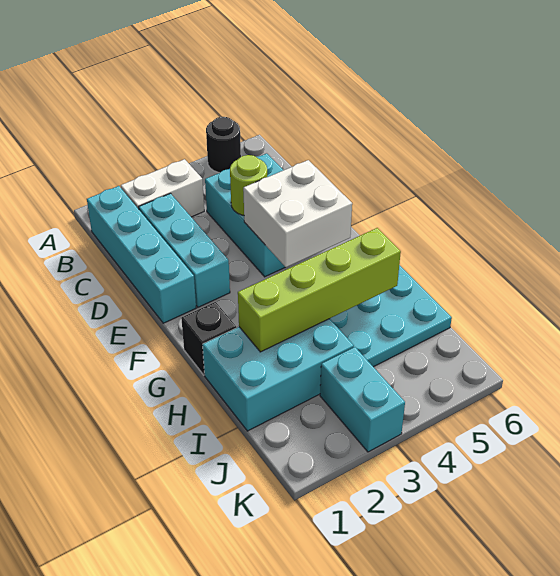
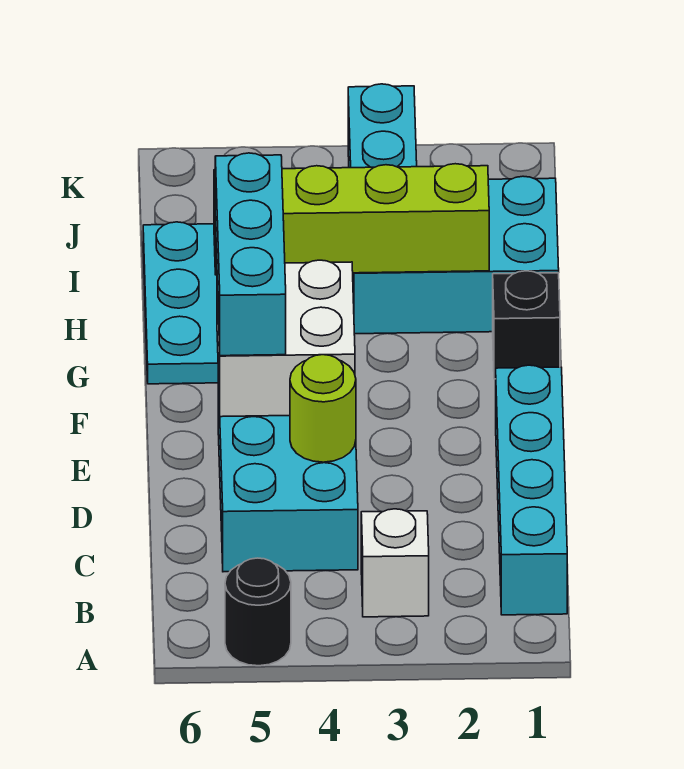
white brick B2:B3 level 1 -> white brick B3 level 1
cyan brick C2:E2 level 1 -> cyan brick E5:G5 level 3

